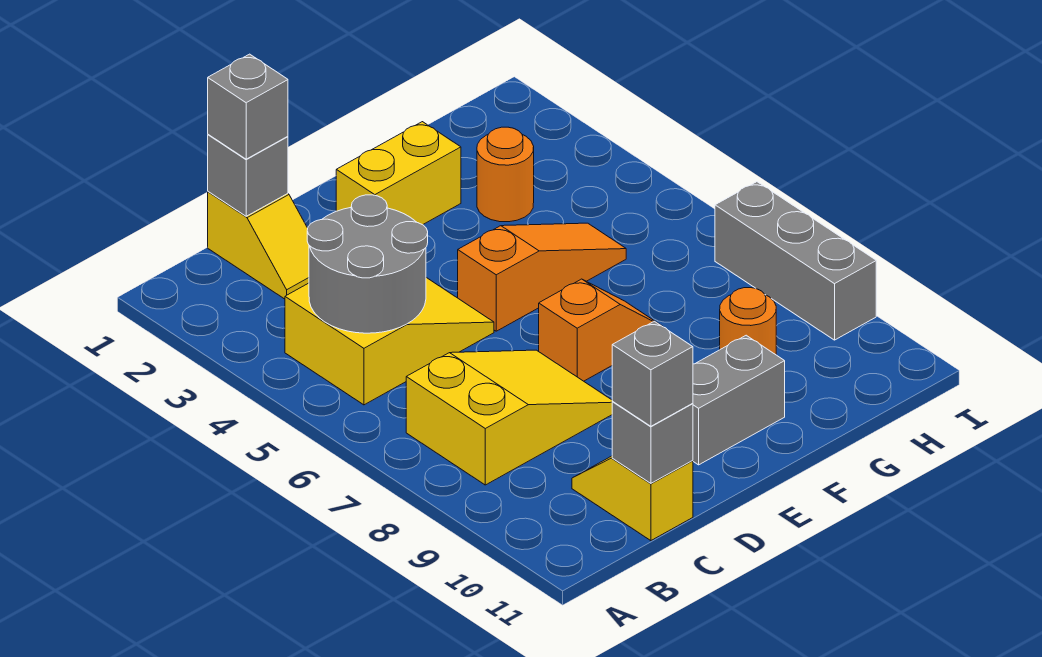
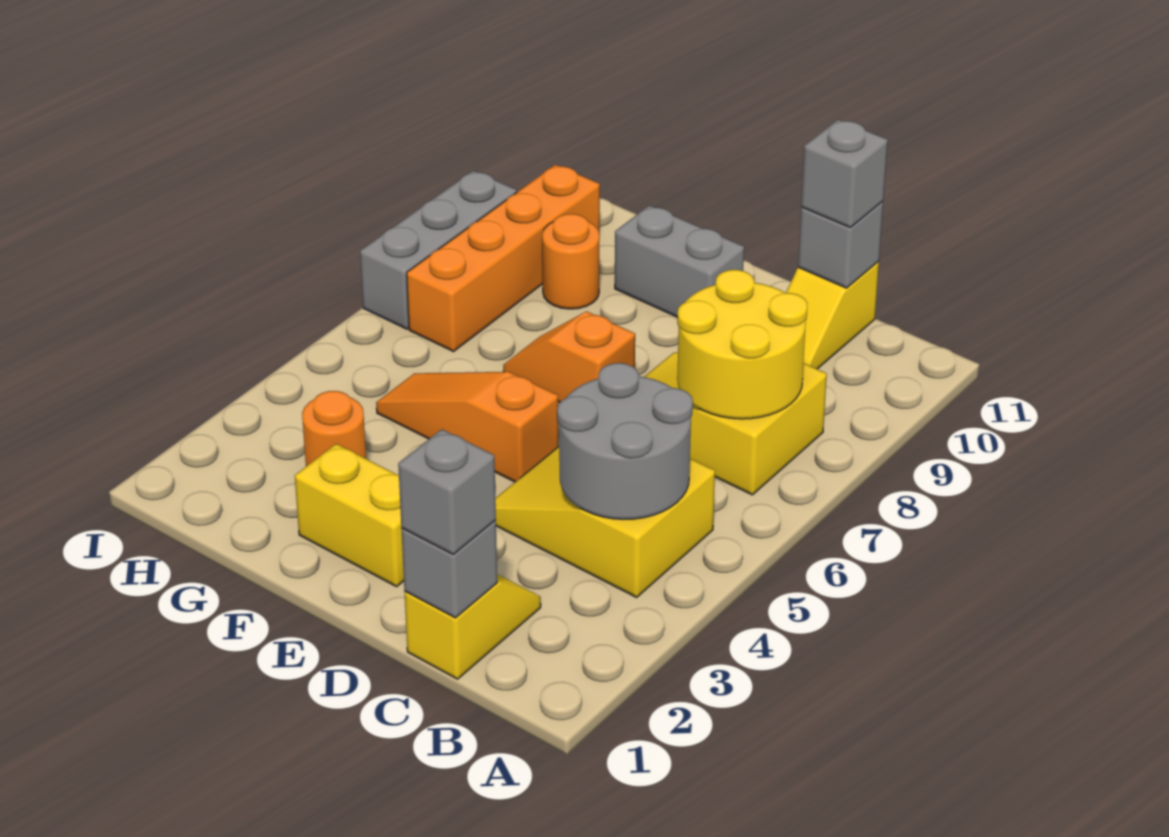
none -> yellow round brick B7:C8 level 2
none -> orange brick H7:H10 level 1

